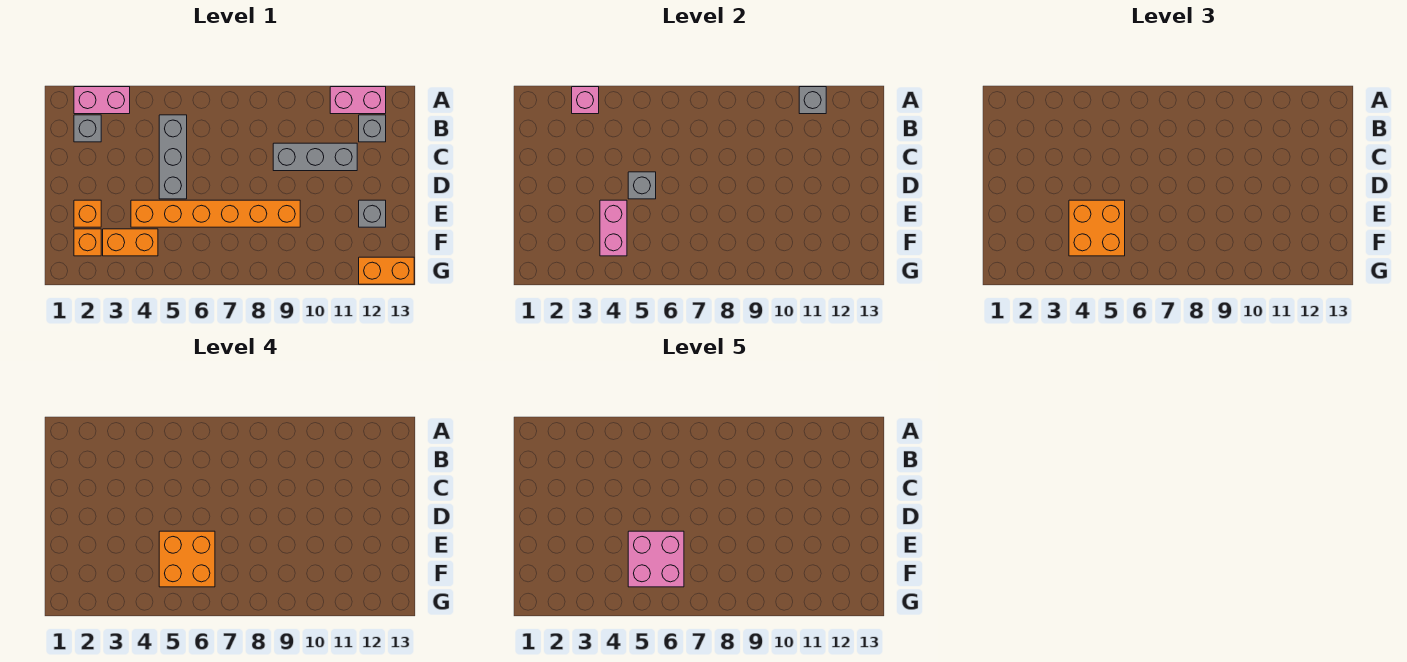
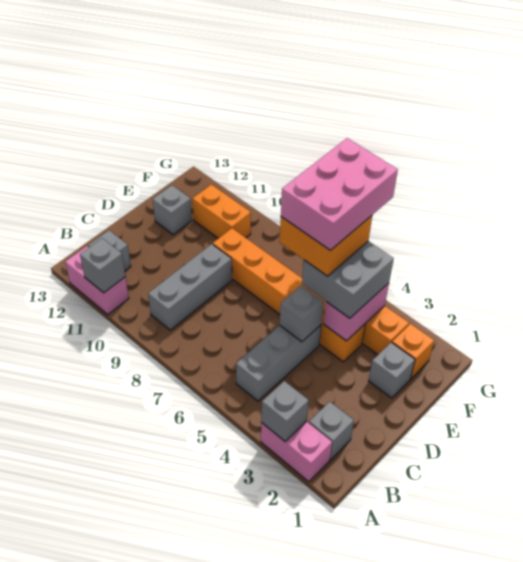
pink brick A3 level 2 -> grey brick A3 level 2
grey brick C9:C11 level 1 -> grey brick B9:D9 level 1
orange brick E2 level 1 -> grey brick E2 level 1
orange brick E4:F5 level 3 -> grey brick E4:F5 level 3
pink brick E5:F6 level 5 -> pink brick E5:G6 level 5
orange brick G12:G13 level 1 -> orange brick F10:F11 level 1

